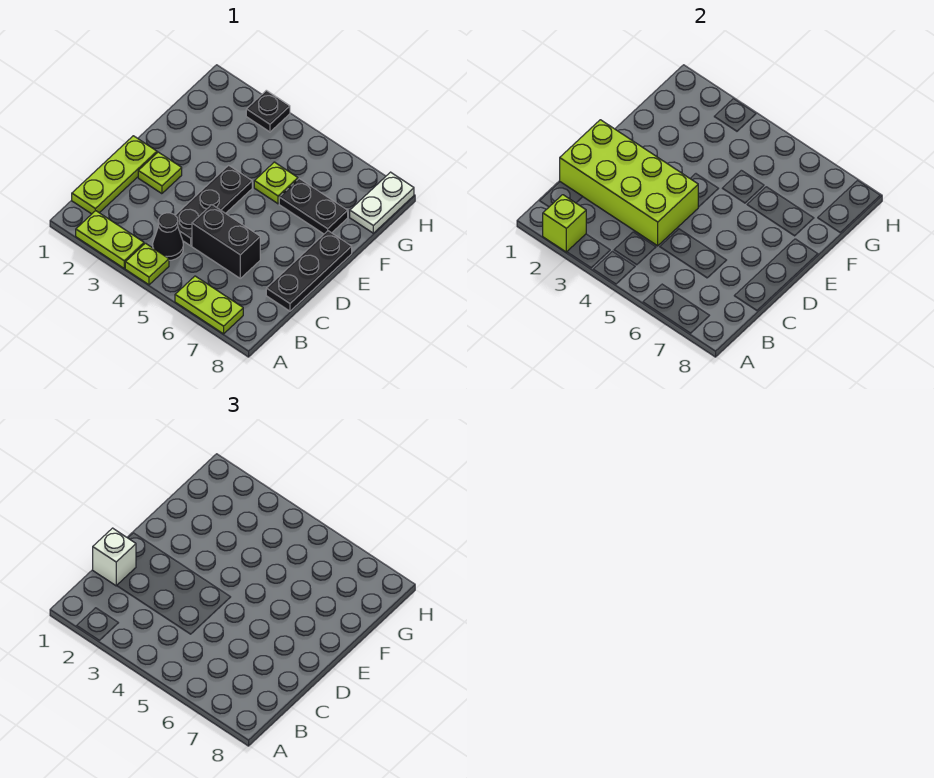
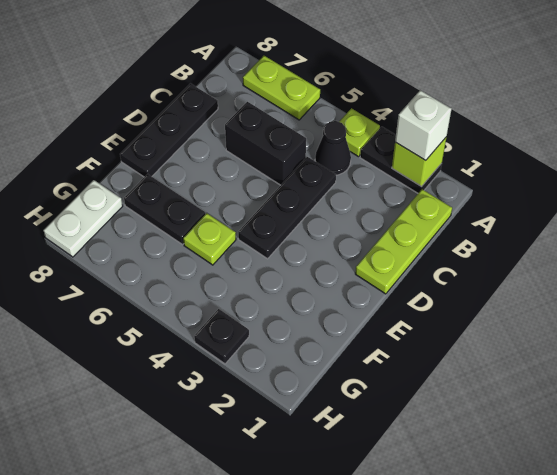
lime plate A2:A3 level 1 -> black plate A2:A3 level 1
lime brick C1:D4 level 2 -> none
white brick C1 level 3 -> white brick A2 level 3
lime plate D2 level 1 -> none

